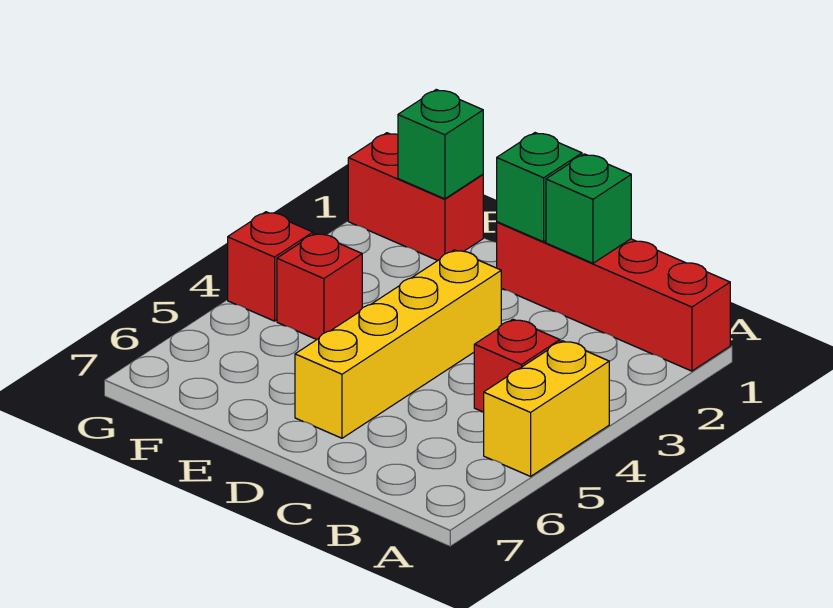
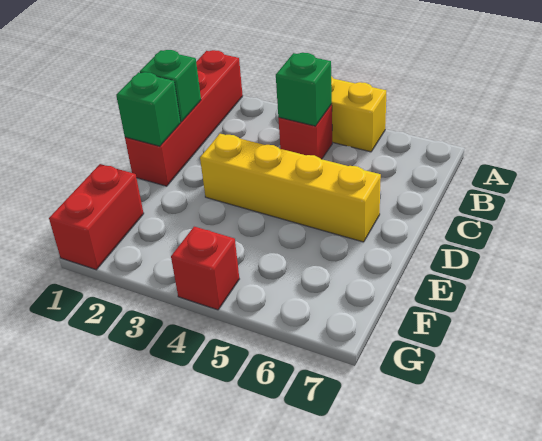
green brick F1 level 2 -> green brick B4 level 2
red brick F4 level 1 -> none

